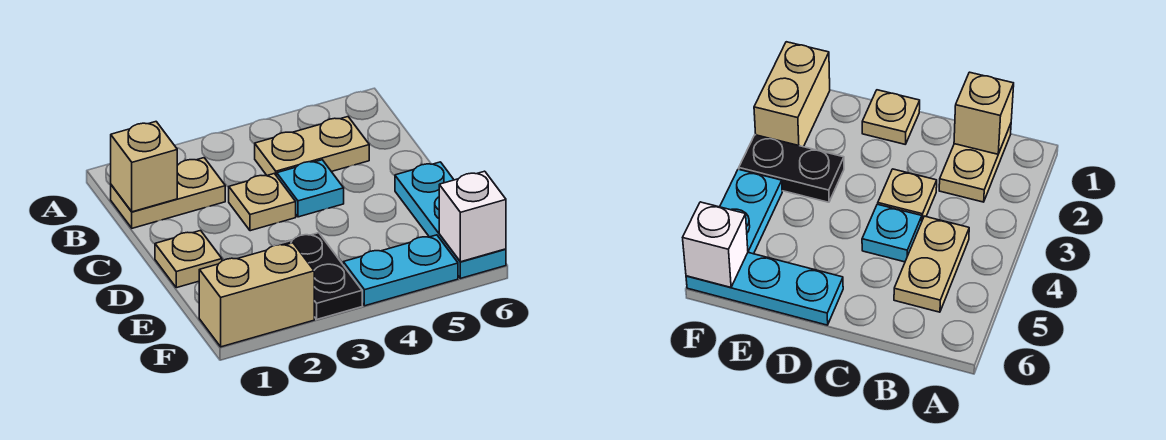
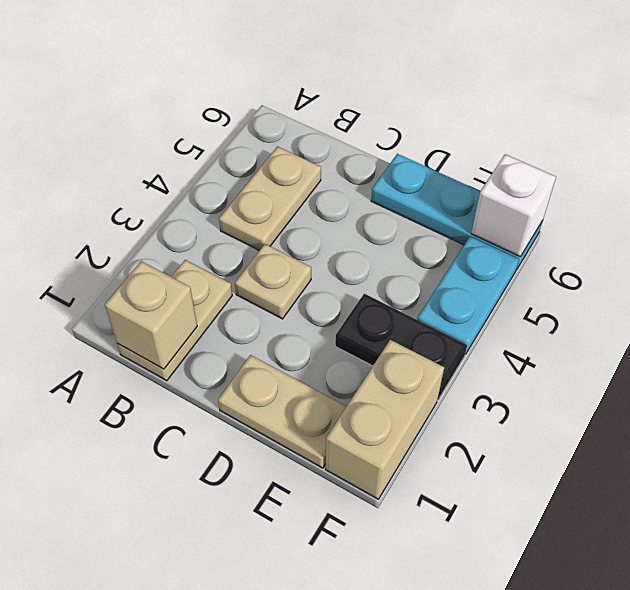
cyan plate C4 level 1 -> none
tan plate D1 level 1 -> tan plate D1:E1 level 1

